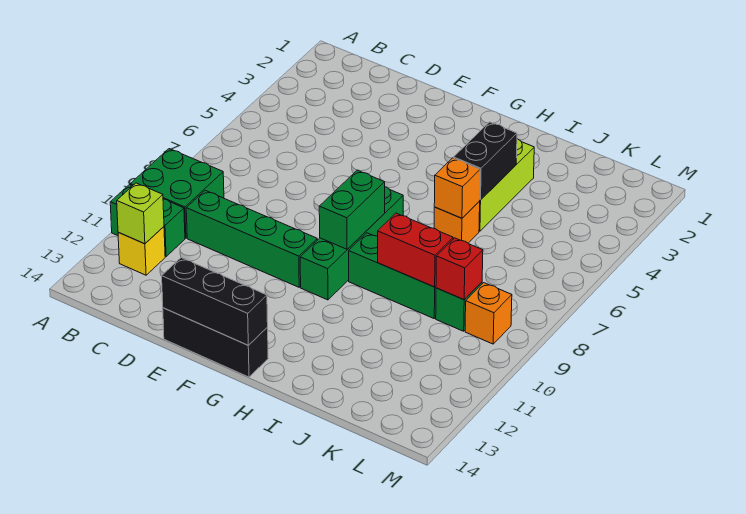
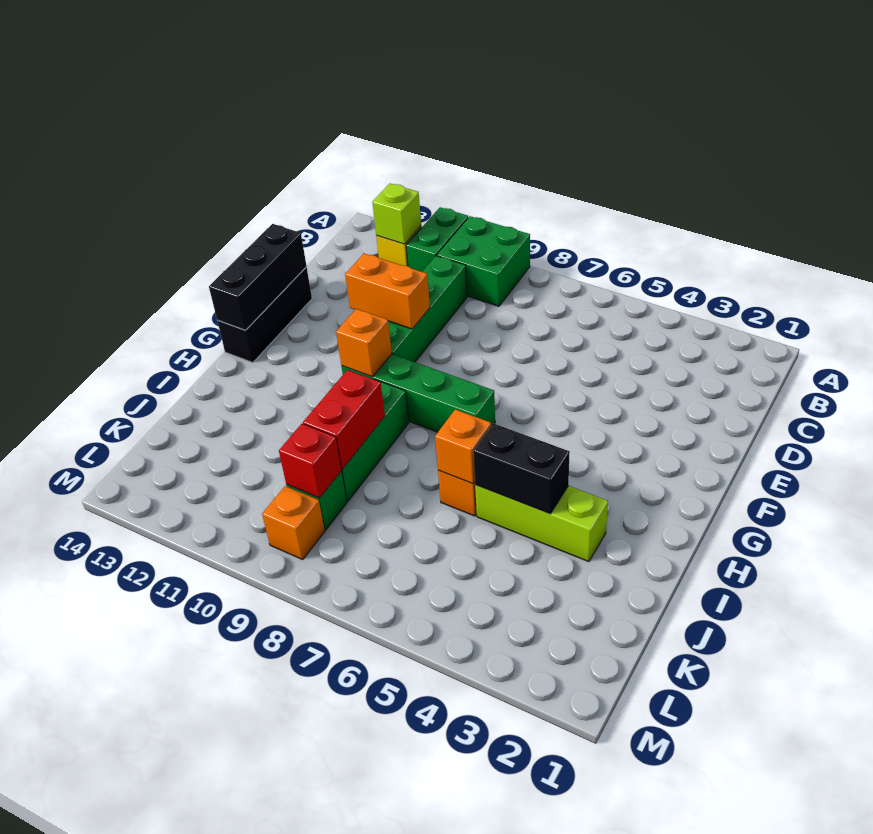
none -> orange brick E10:E11 level 2
green brick G8:G9 level 2 -> none
none -> orange brick G10 level 2

